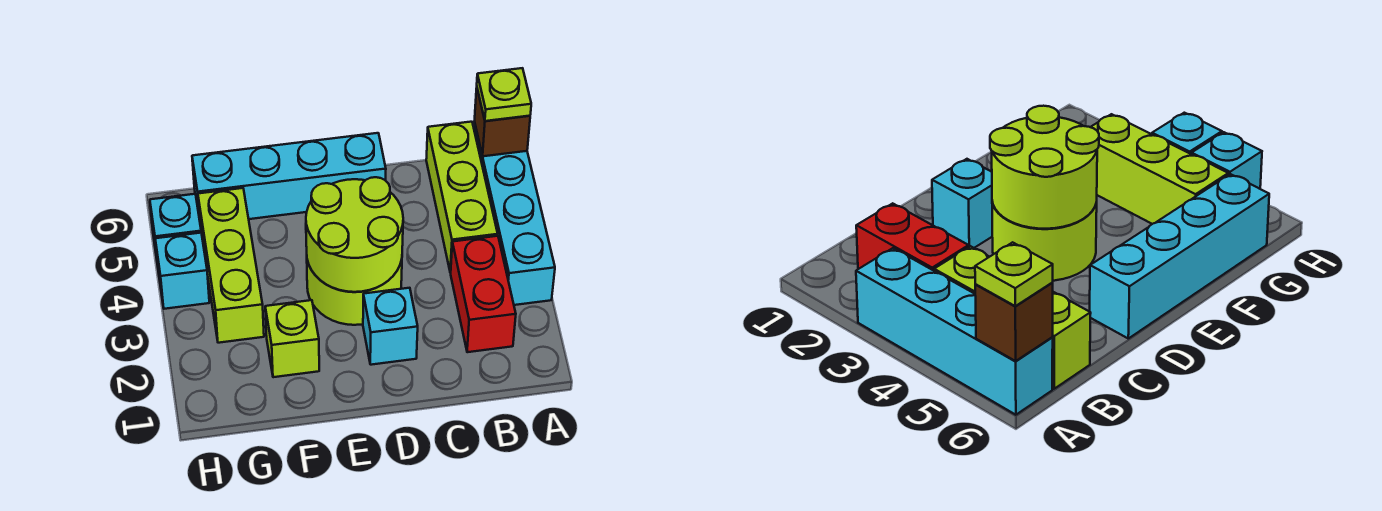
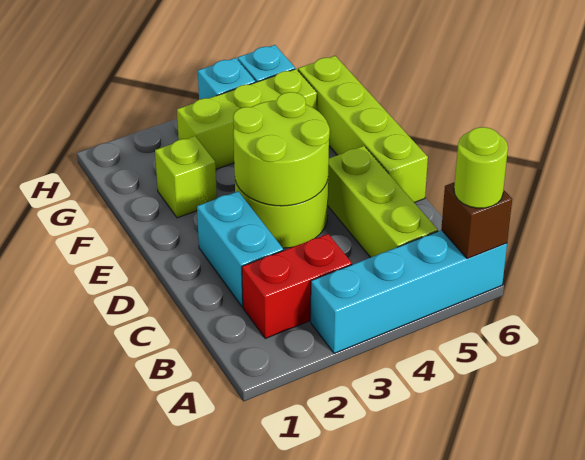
lime plate A6 level 3 -> lime round brick A6 level 3
lime brick B4:B6 level 1 -> lime brick B5:D5 level 1
cyan brick D2 level 1 -> cyan brick C2:D2 level 1
cyan brick D6:G6 level 1 -> lime brick D6:G6 level 1

